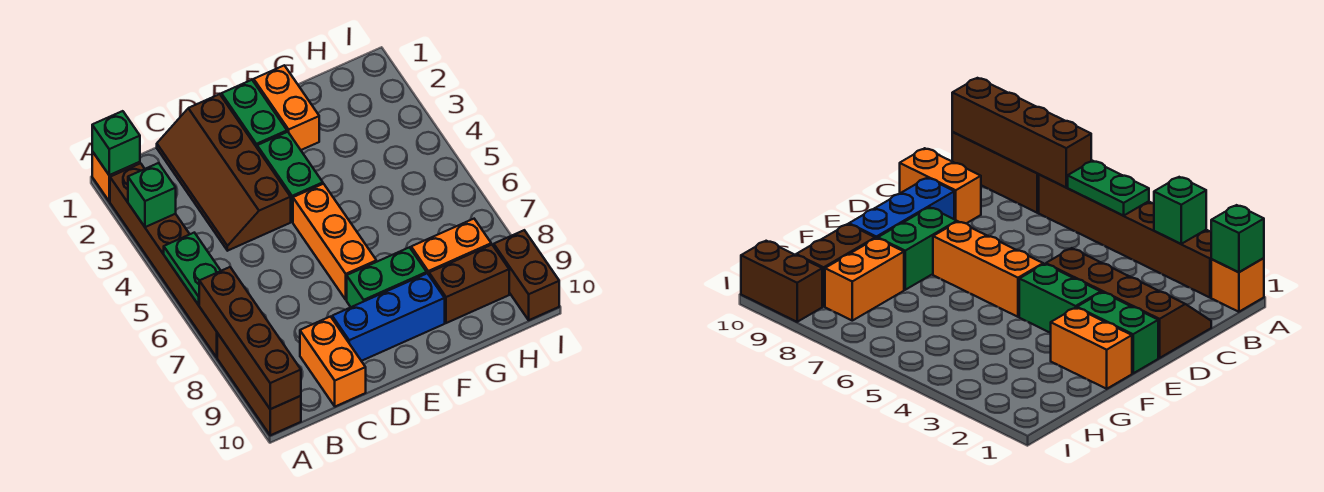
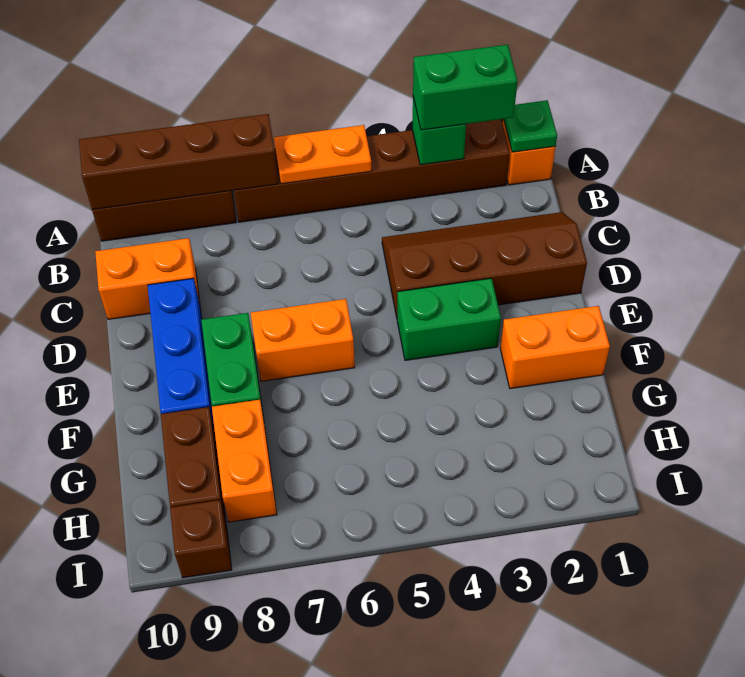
green brick A1 level 2 -> green plate A1 level 2
green plate A5:A6 level 2 -> orange plate A5:A6 level 2
green brick E1:E2 level 1 -> green brick A2:A3 level 3
orange brick E5:E7 level 1 -> orange brick E6:E7 level 1
brown brick I9:I10 level 1 -> brown brick I9 level 1

